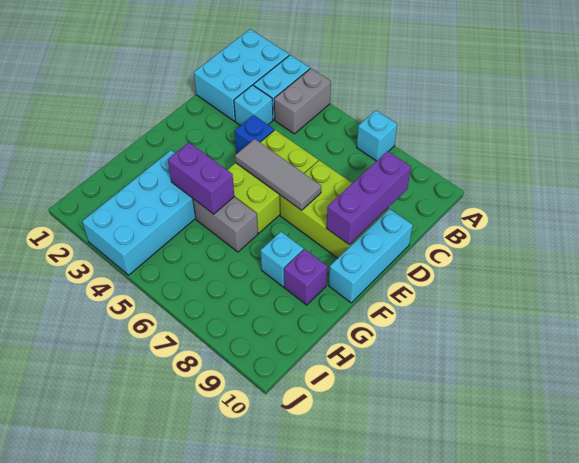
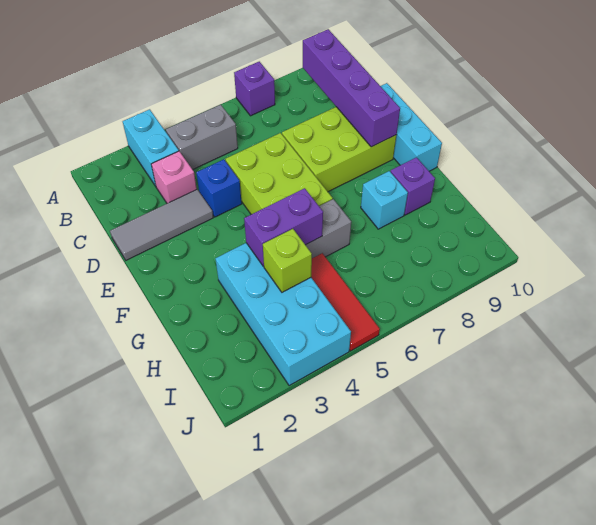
cyan brick A1:C2 level 1 -> none
grey brick A4:B4 level 1 -> grey brick B4:B5 level 1
cyan brick A7 level 1 -> purple brick A7 level 1
cyan brick C3 level 1 -> pink brick C3 level 1
purple brick C9:E9 level 2 -> purple brick B9:E9 level 2
grey tile E5:E7 level 2 -> grey tile D1:D3 level 1
none -> lime brick H4 level 2
none -> red tile H5:J5 level 1

